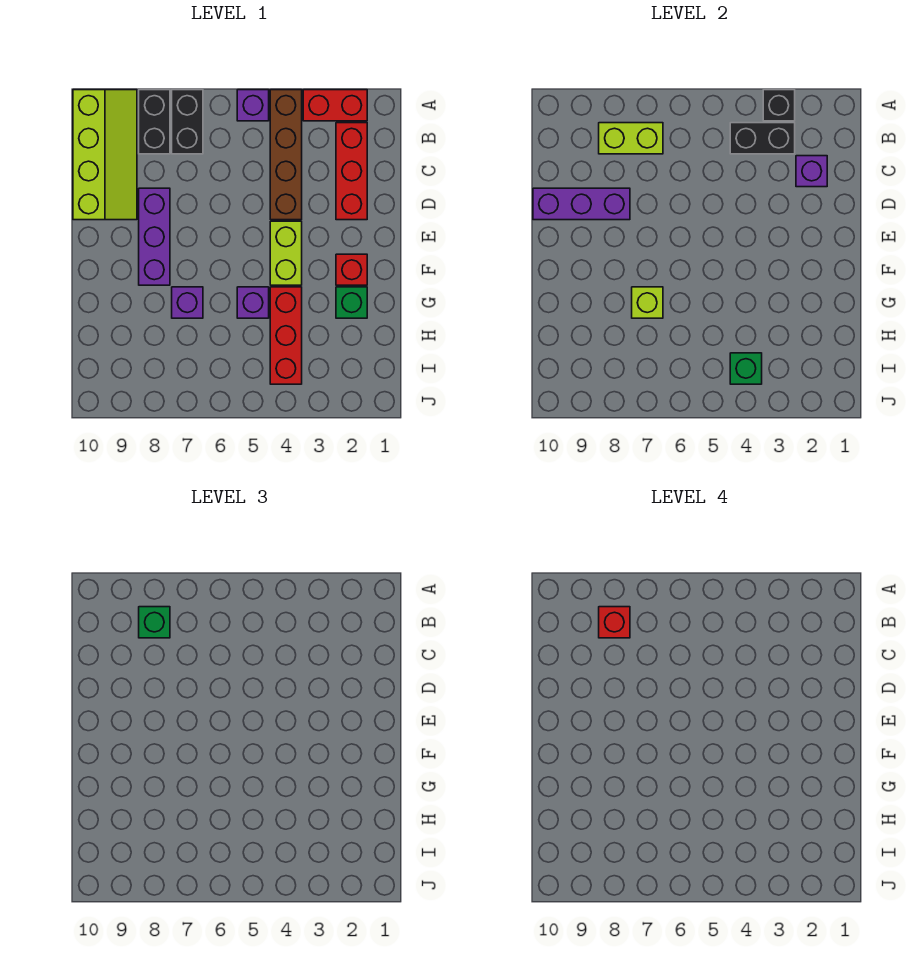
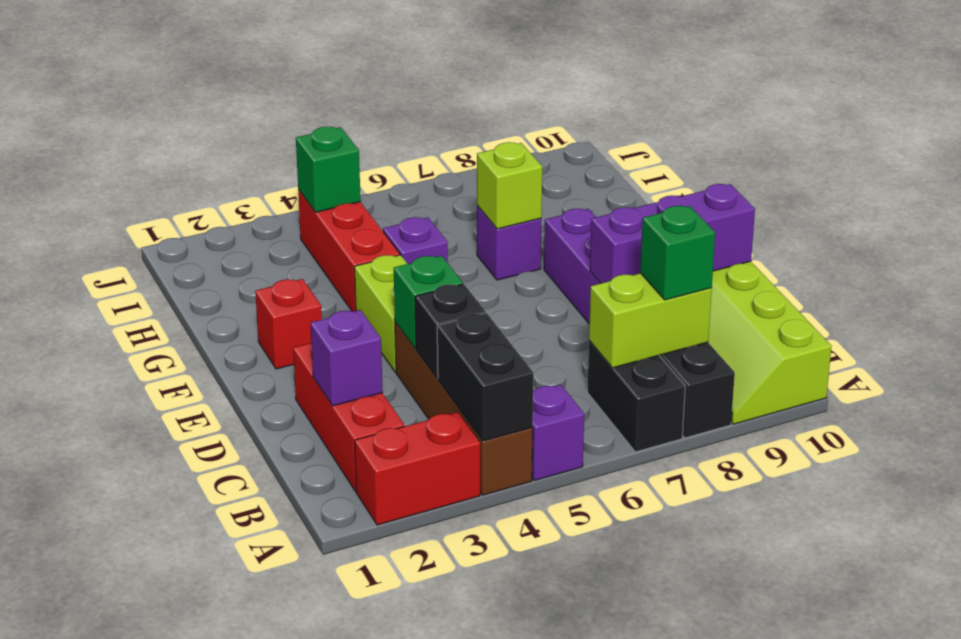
black brick A3 level 2 -> black brick C4 level 2
black brick B3:B4 level 2 -> black brick A4:B4 level 2
red brick B8 level 4 -> none
green brick G2 level 1 -> green brick D4 level 2

